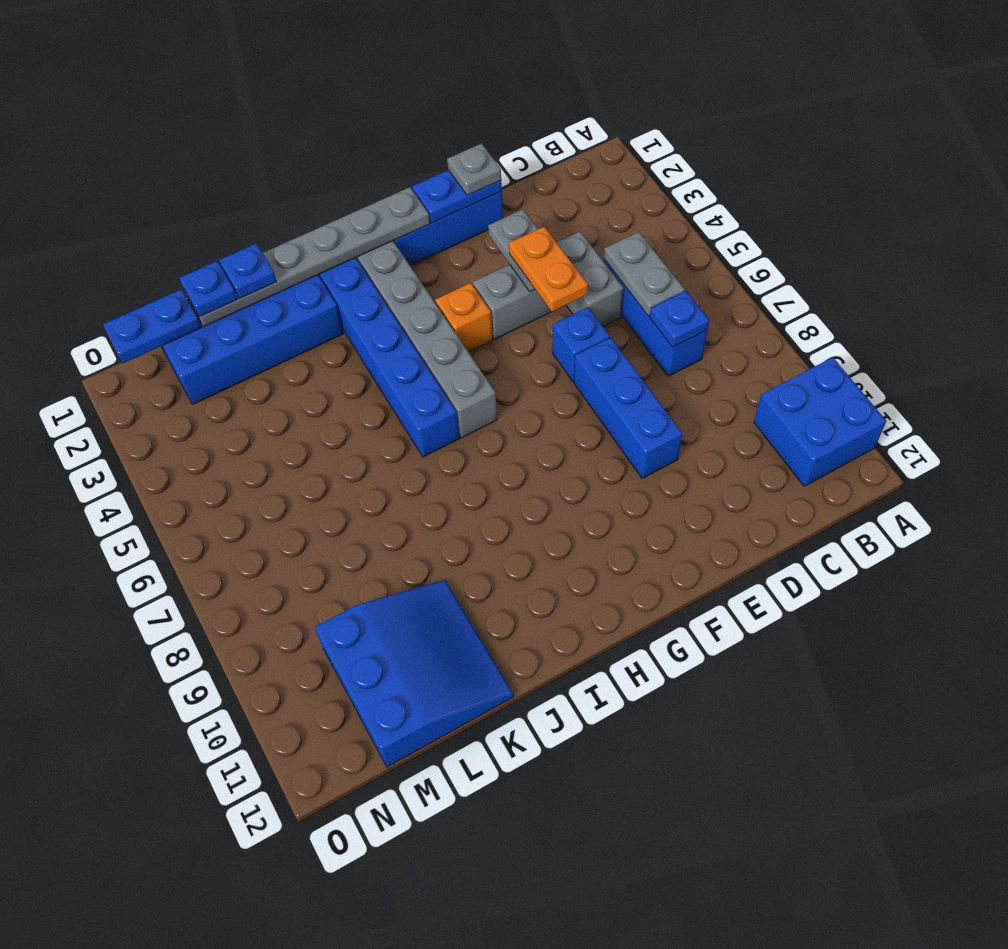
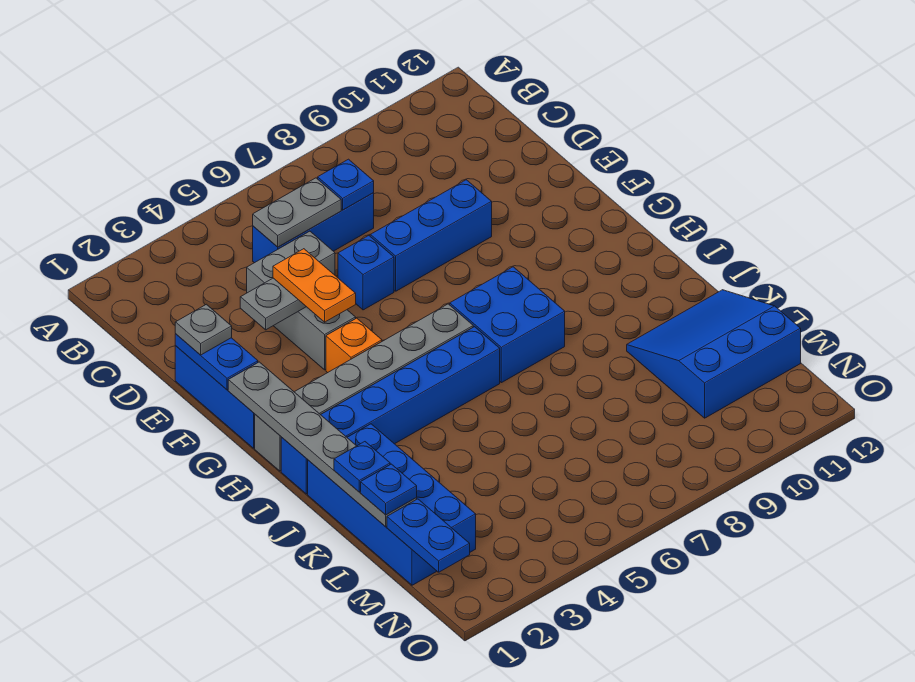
blue brick A10:B11 level 1 -> blue brick H7:I8 level 1
orange plate E4:E5 level 3 -> orange plate E4:F4 level 3

